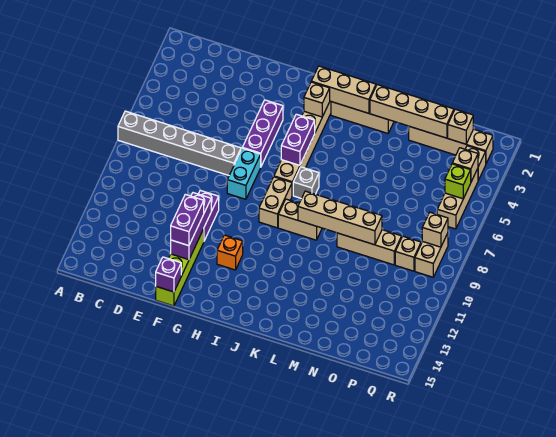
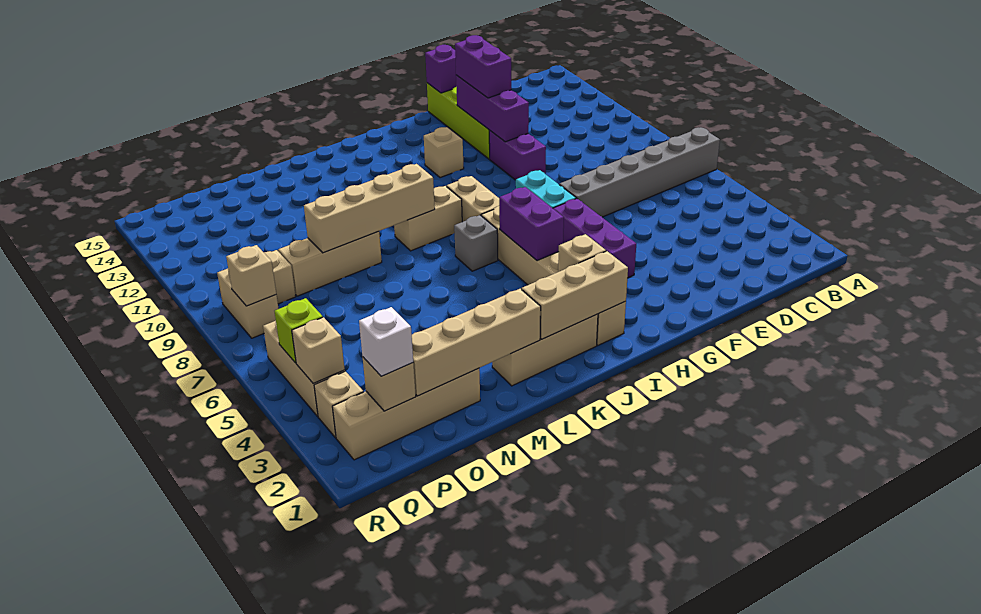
orange brick H12 level 1 -> tan brick H12 level 1
none -> white brick P2 level 3

